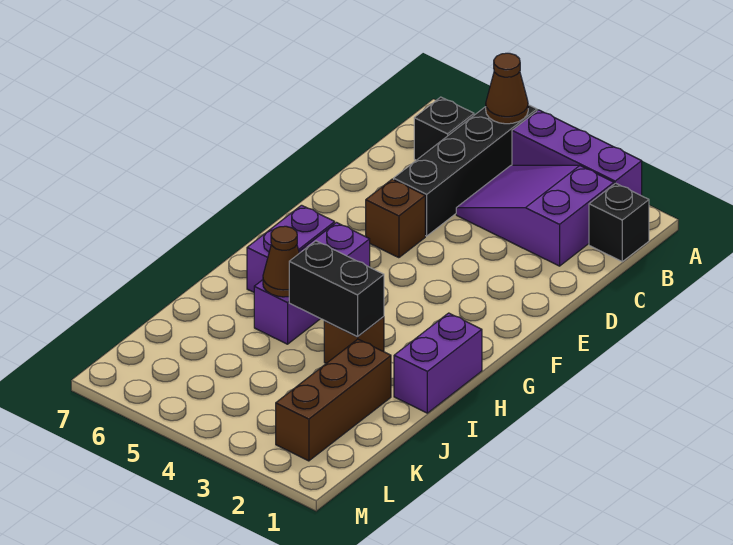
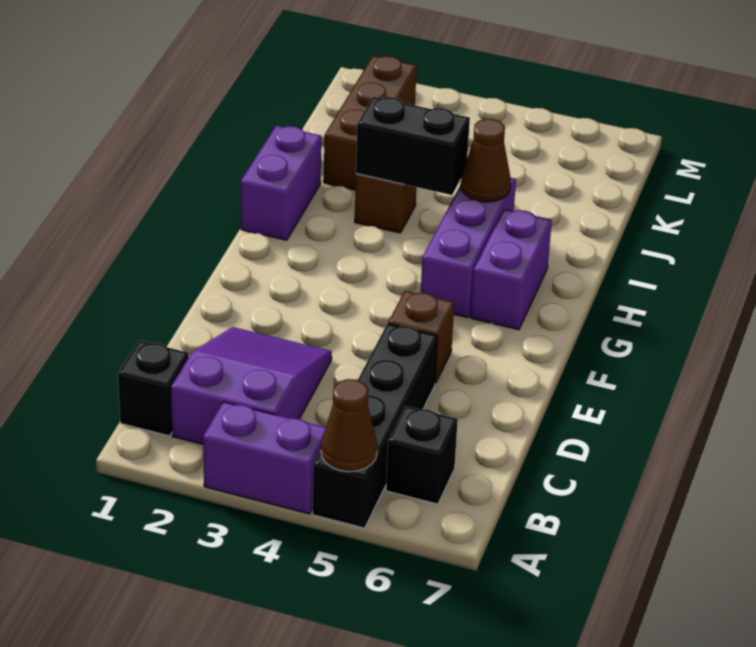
purple brick A2:A4 level 1 -> purple brick A3:A4 level 1
purple slope B2:C4 level 1 top 2 -> purple slope B2:D3 level 1 top B

